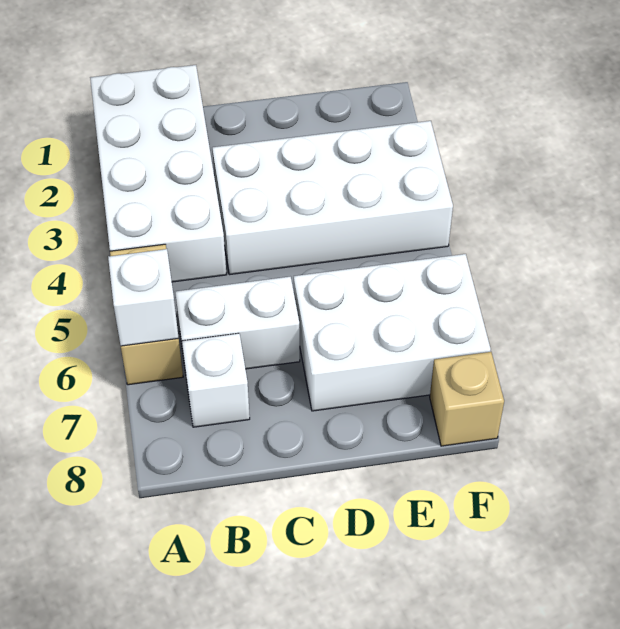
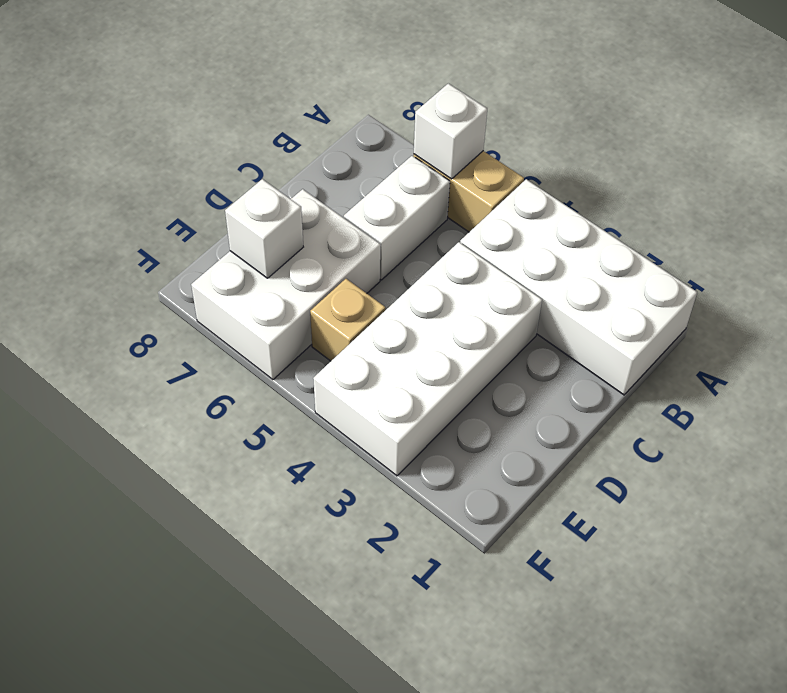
white brick B7 level 1 -> white brick E7 level 2
tan brick F8 level 1 -> tan brick E5 level 1

